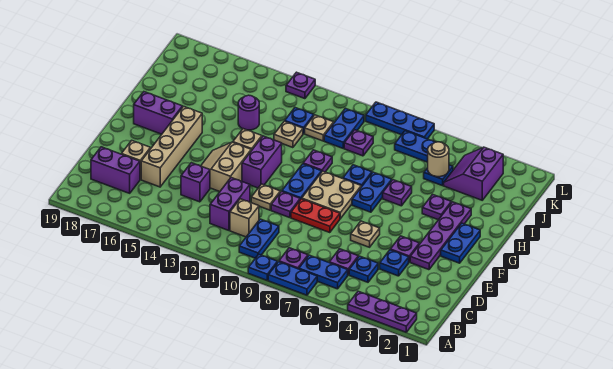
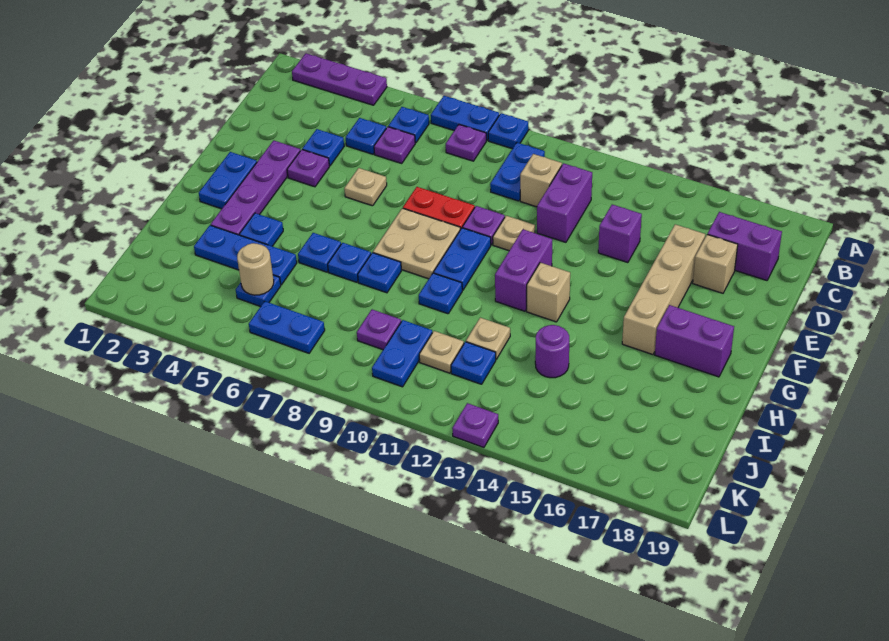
blue plate B6:B7 level 1 -> blue plate B6 level 1
tan slope E13:F14 level 1 top 13 -> none
blue plate G7:H7 level 1 -> blue plate H7 level 1
purple plate H4 level 1 -> blue plate H4 level 1
purple plate H6 level 1 -> blue plate H6 level 1
purple plate H10 level 1 -> blue plate H10 level 1
purple slope J3:K4 level 1 top 3 -> none
blue plate L7:L9 level 1 -> blue plate I3:I5 level 1

